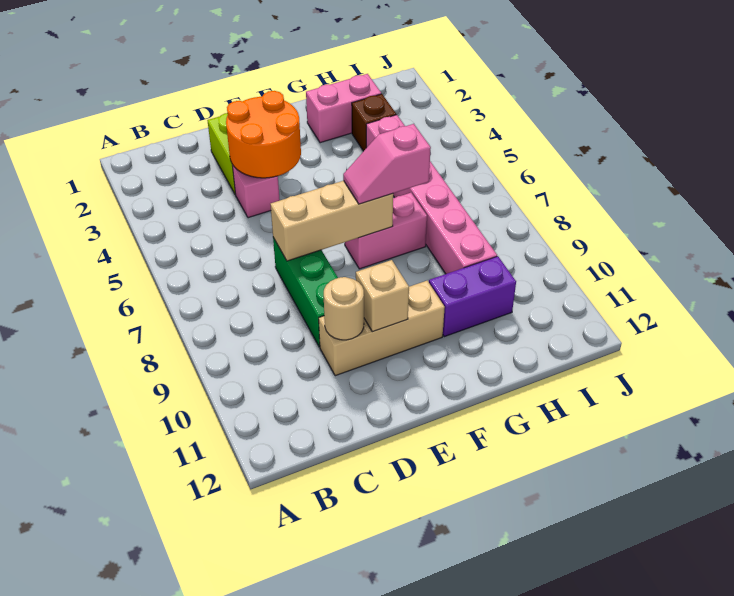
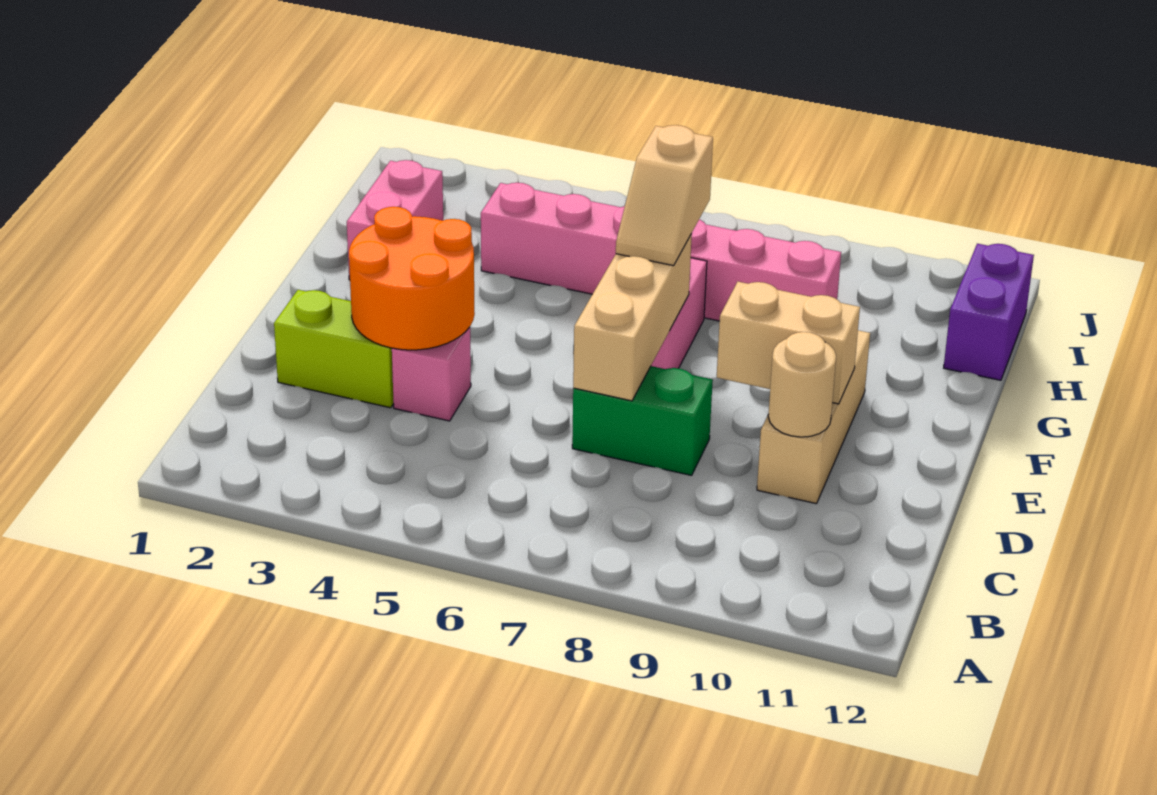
green brick D7:D9 level 1 -> green brick D7:D8 level 1
tan brick E10 level 2 -> tan brick E9:E10 level 2
pink slope F7:G7 level 3 top G -> tan slope F7:G7 level 3 top G
purple brick G10:H10 level 1 -> purple brick H12:I12 level 1
brown brick H3 level 1 -> none

